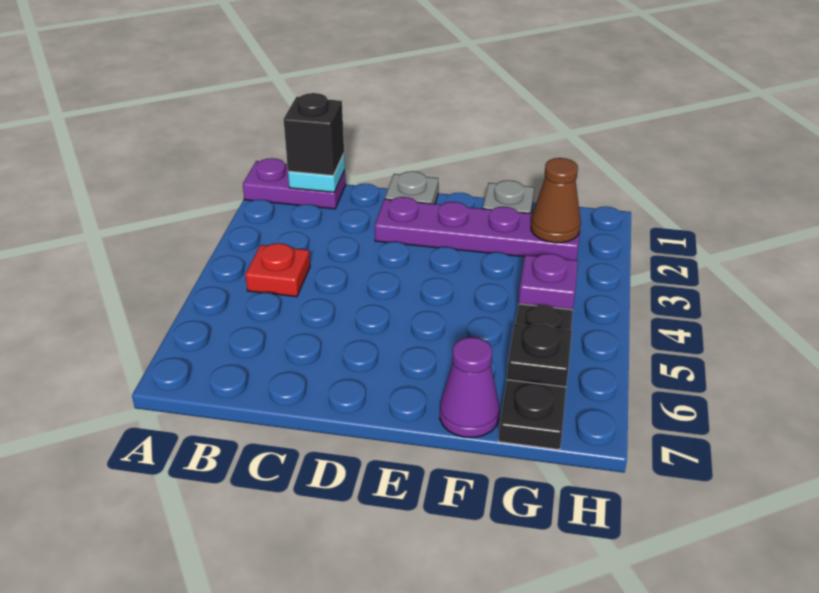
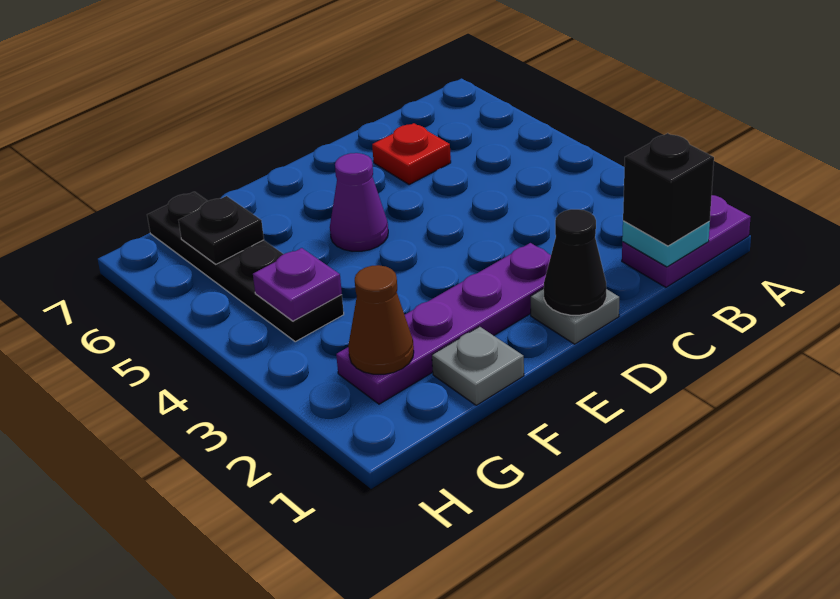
red plate B4 level 1 -> red plate C6 level 1
none -> black cone D1 level 2
purple cone F7 level 1 -> purple cone E5 level 1

